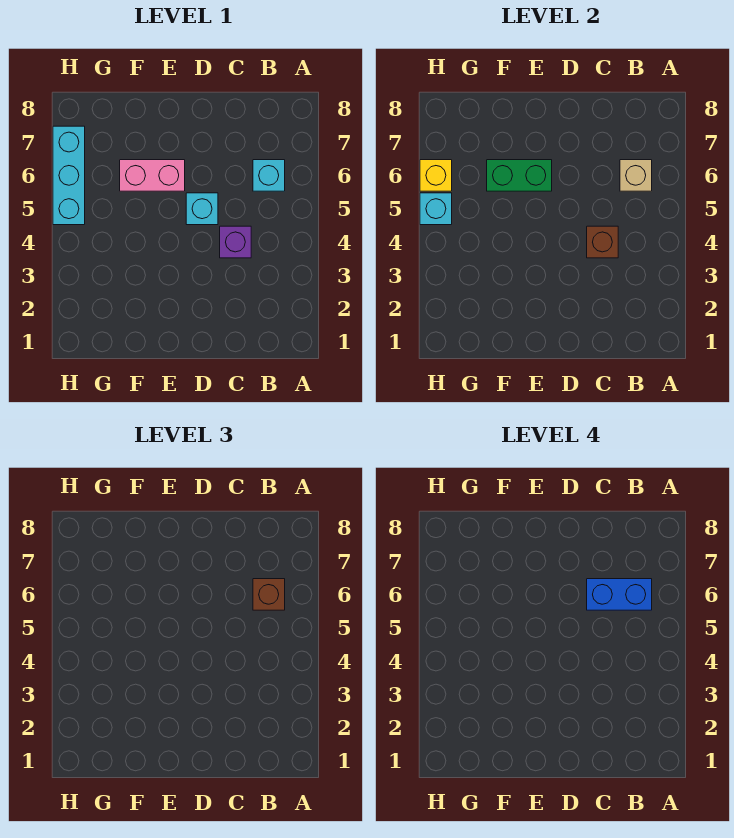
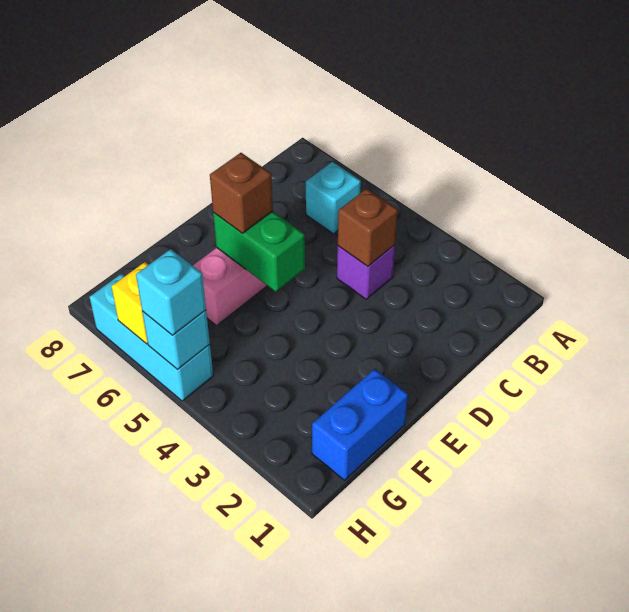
tan brick B6 level 2 -> none
brown brick B6 level 3 -> brown brick E6 level 3
blue brick B6:C6 level 4 -> blue brick F1:G1 level 1
cyan brick D5 level 1 -> cyan brick H5 level 3
green brick E6:F6 level 2 -> green brick E5:E6 level 2

